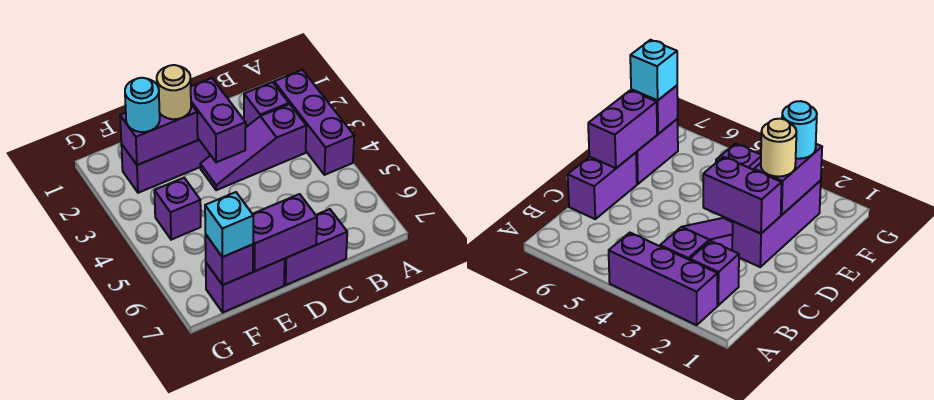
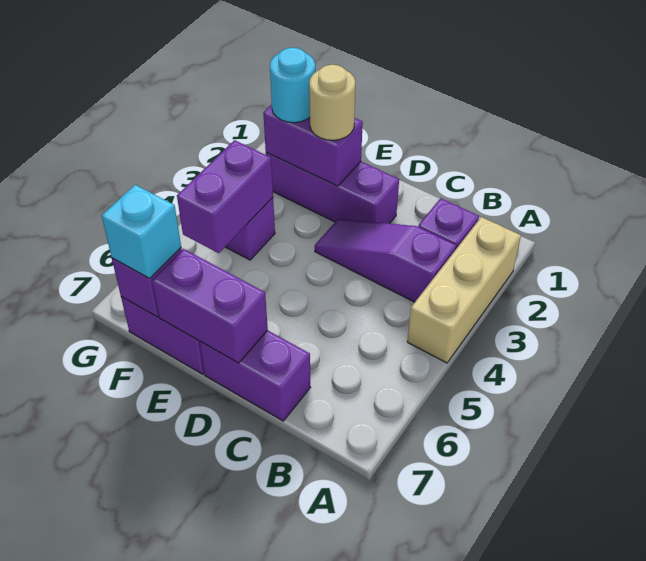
purple brick A2:A4 level 1 -> tan brick A2:A4 level 1
purple brick D2:D3 level 2 -> purple brick F4:F5 level 2

